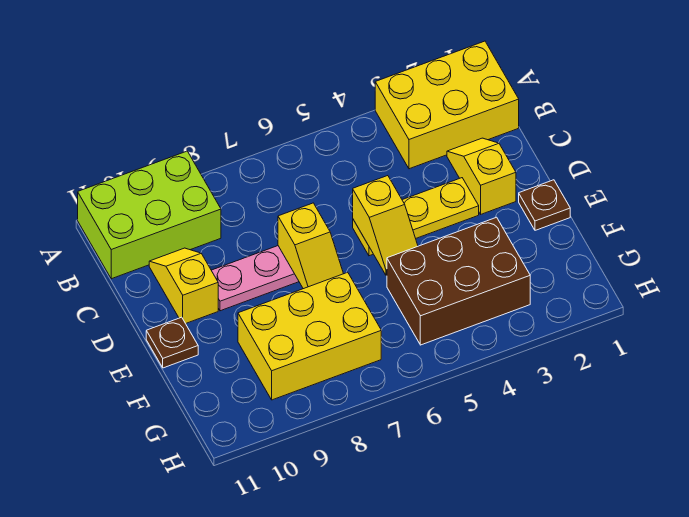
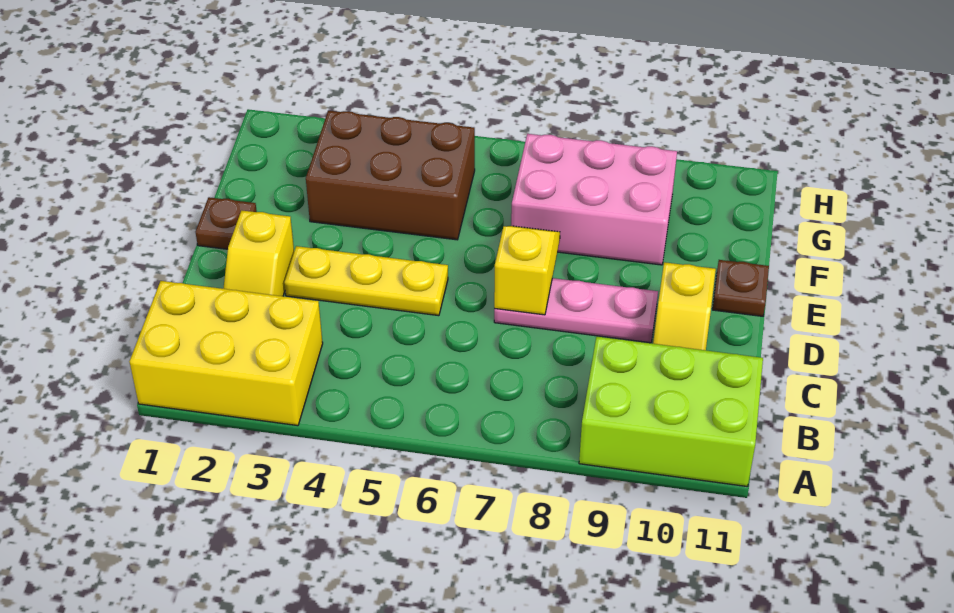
yellow slope D5:E5 level 2 top D -> none
yellow brick F7:G9 level 1 -> pink brick F7:G9 level 1

